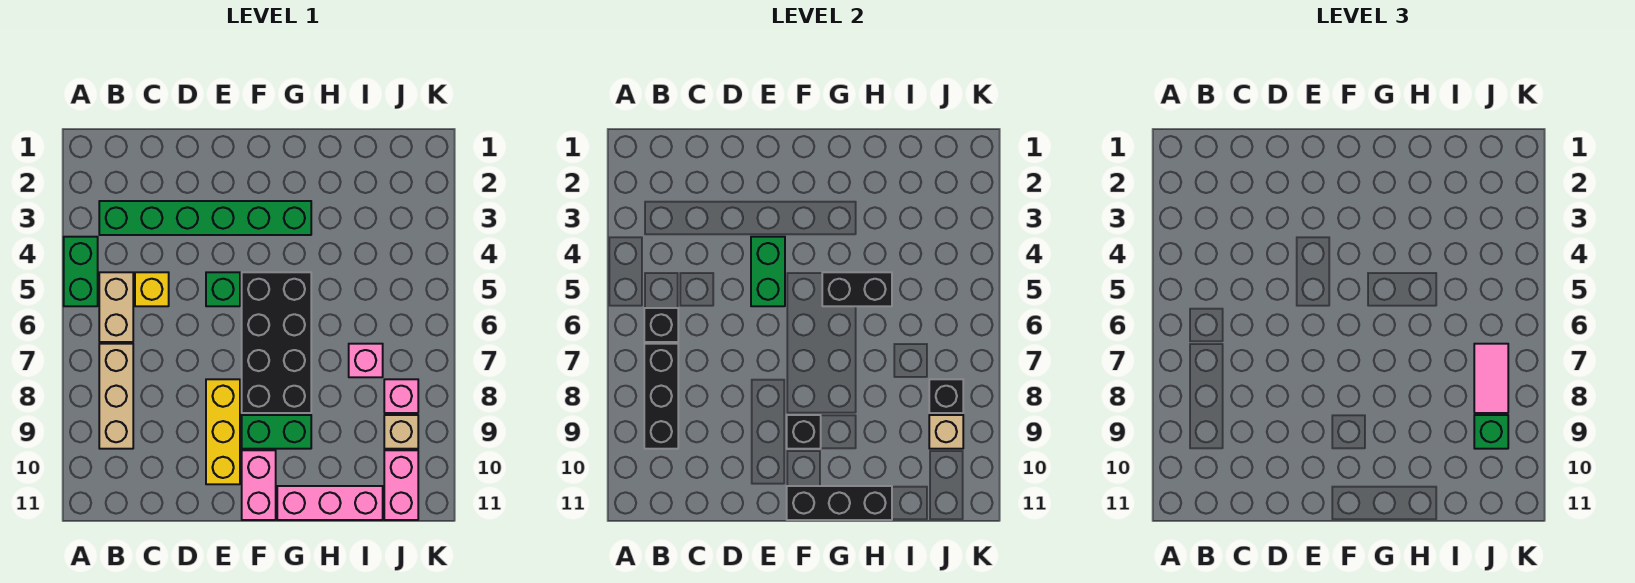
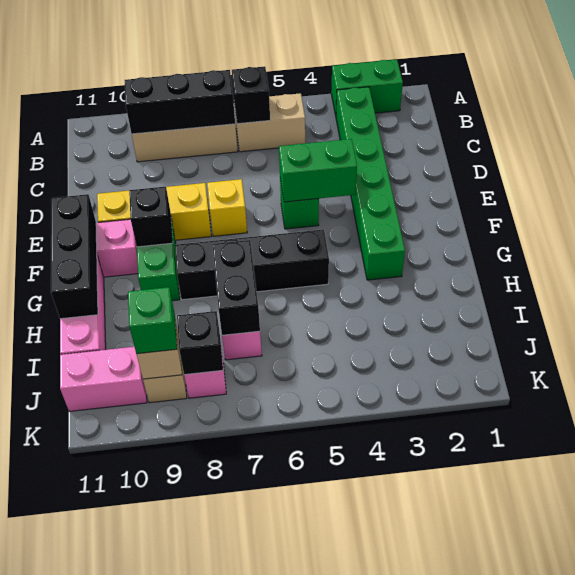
green brick A4:A5 level 1 -> green brick A2:A3 level 1
yellow brick C5 level 1 -> yellow brick E7 level 1
black brick F5:G8 level 1 -> black brick G5:G8 level 1
black brick G5:H5 level 2 -> black brick H7:I7 level 2
pink tile J7:J8 level 3 -> none

